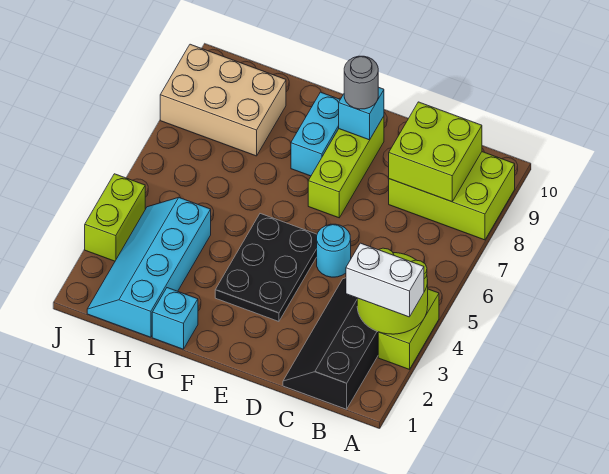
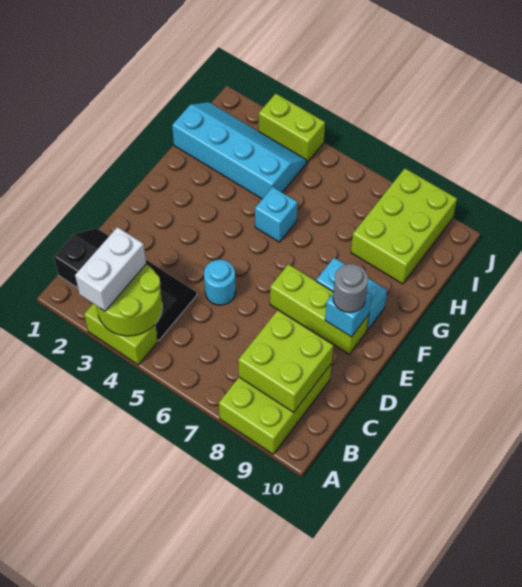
black plate E3:F5 level 1 -> none
cyan brick G1 level 1 -> cyan brick G5 level 1
tan brick H8:J9 level 1 -> lime brick H8:J9 level 1

